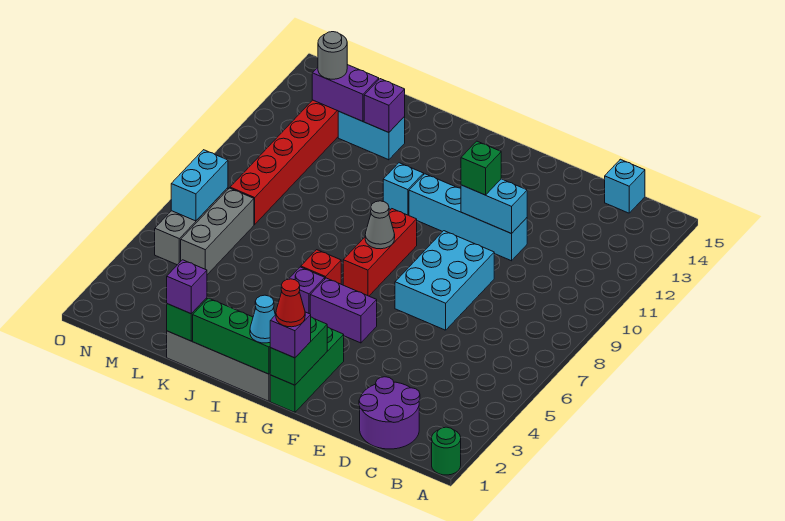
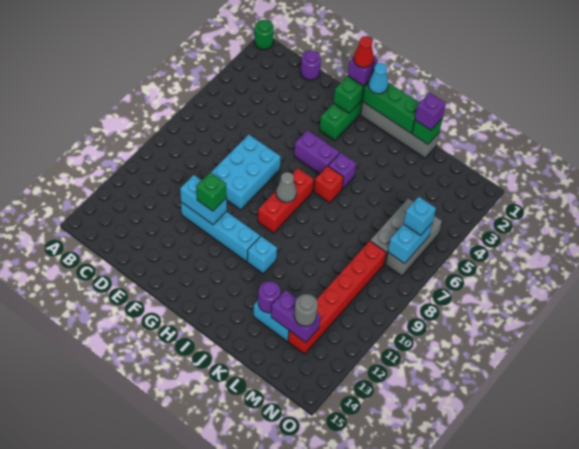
purple round brick C1:D2 level 1 -> purple round brick D1 level 1
cyan brick C15 level 1 -> cyan brick N6 level 3
purple brick K13 level 2 -> purple round brick K13 level 2

